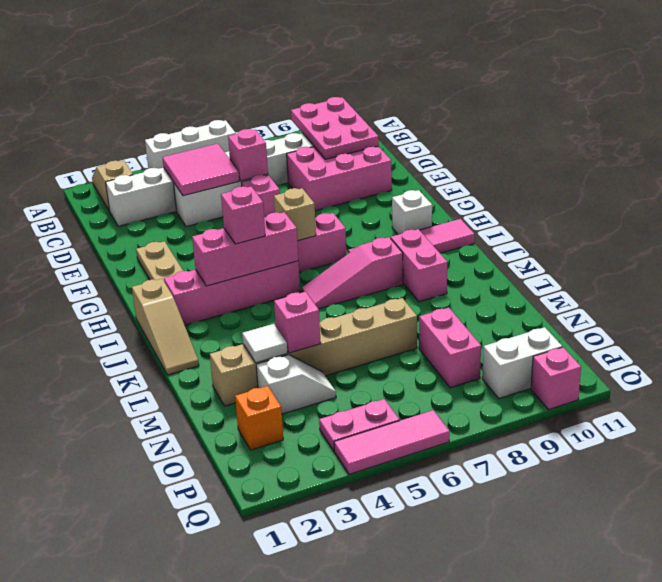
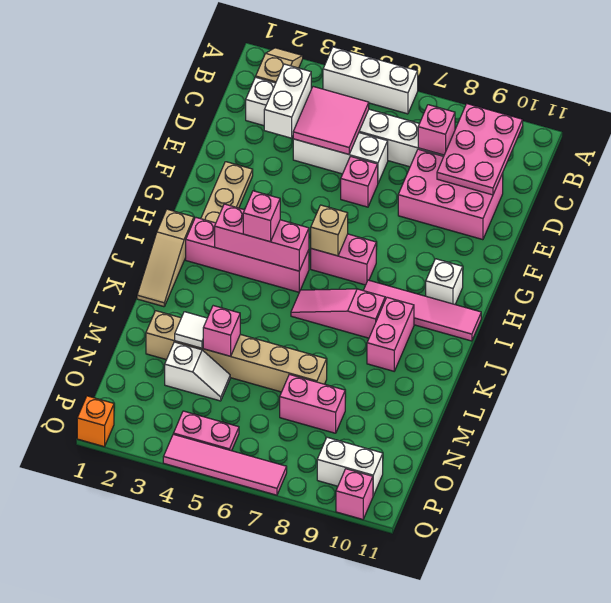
none -> white brick C3:D3 level 2
pink brick D6 level 2 -> pink brick C8 level 2
pink brick N8:O8 level 1 -> pink brick N7:N8 level 1
orange brick O2 level 1 -> orange brick Q1 level 1
pink tile Q4:Q6 level 1 -> pink tile Q4:Q7 level 1

